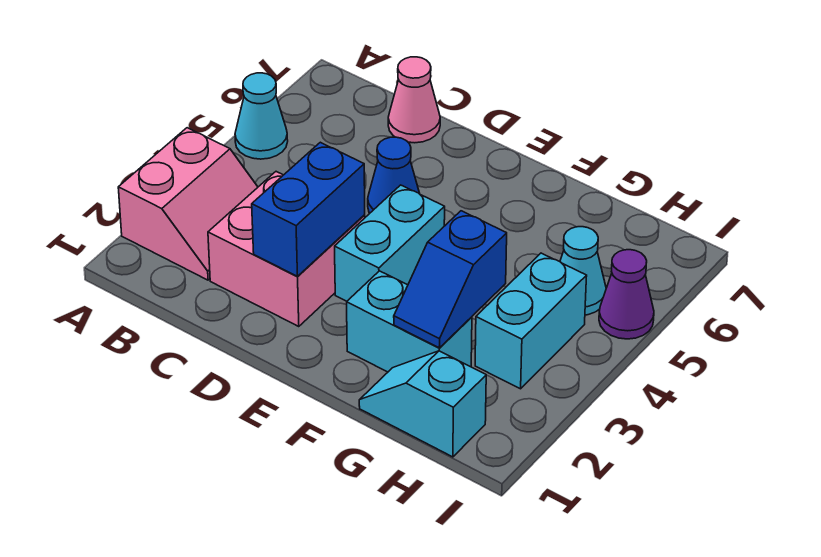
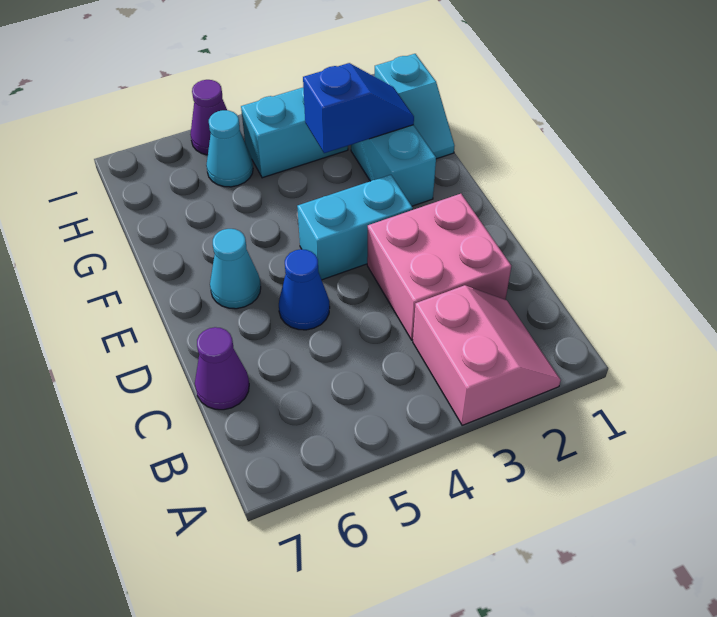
pink slope A2:B3 level 1 top A -> pink slope A2:B3 level 1 top 3
cyan cone A5 level 1 -> cyan cone E6 level 1
pink cone C7 level 1 -> purple cone C7 level 1
blue brick D2:D3 level 2 -> none

